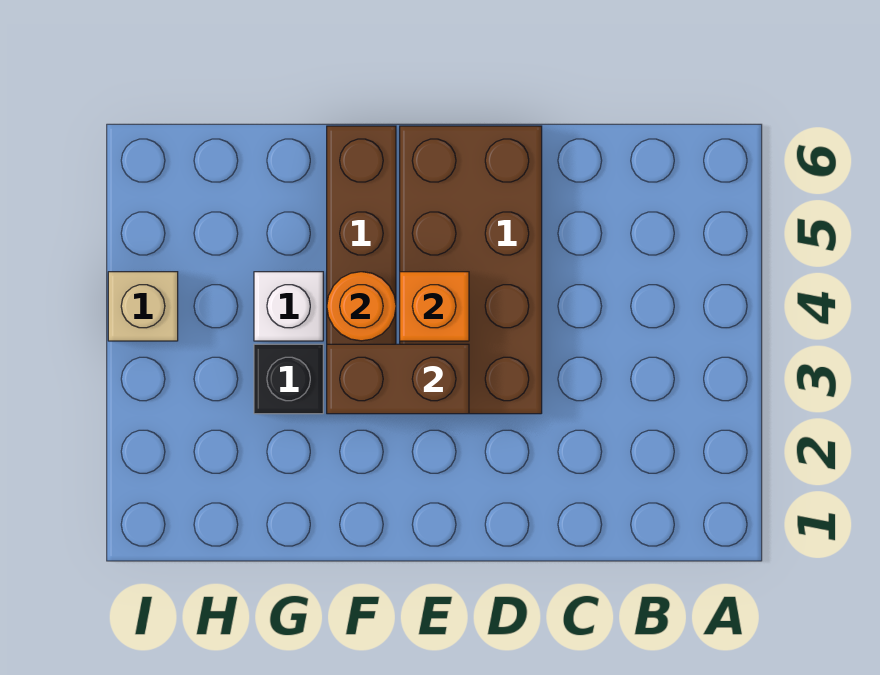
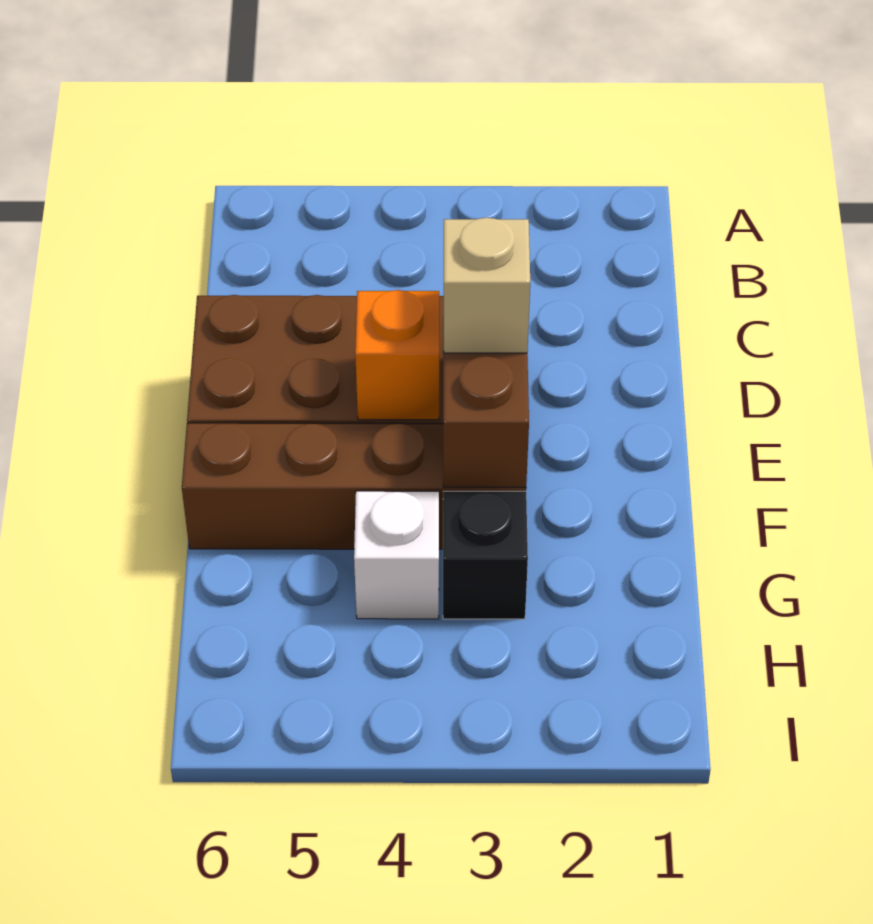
orange round brick F4 level 2 -> none
tan brick I4 level 1 -> tan brick E3 level 3

